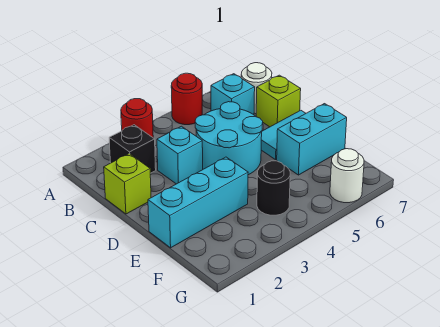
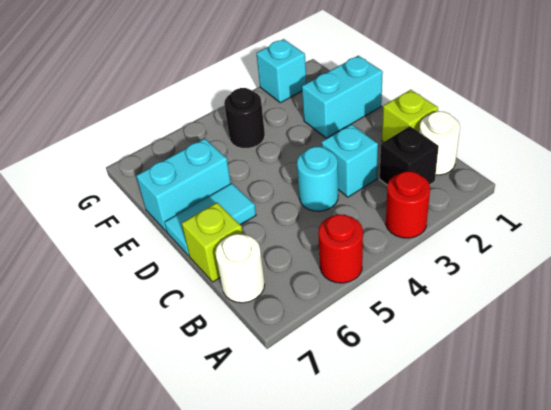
cyan brick B6 level 1 -> cyan brick G2 level 1
cyan round brick C4:D5 level 1 -> cyan round brick C4 level 1
cyan brick E1:E3 level 1 -> cyan brick E1:E2 level 1
white round brick G6 level 1 -> white round brick B1 level 1

